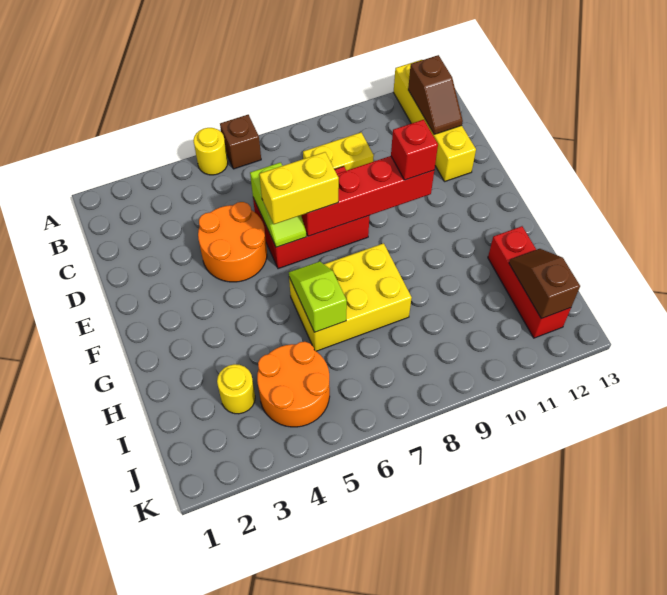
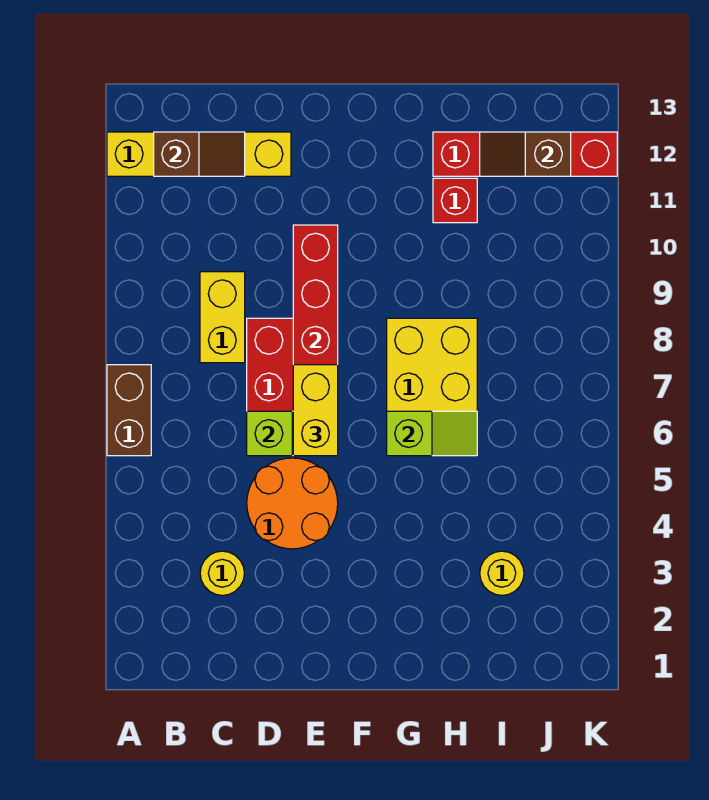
yellow round brick A5 level 1 -> yellow round brick C3 level 1
brown brick A6 level 1 -> brown brick A6:A7 level 1
red brick E10 level 3 -> red brick H11 level 1
lime slope G6:H6 level 2 top H -> lime slope G6:H6 level 2 top G
red brick H12:J12 level 1 -> red brick H12:K12 level 1
orange round brick I4:J5 level 1 -> none

